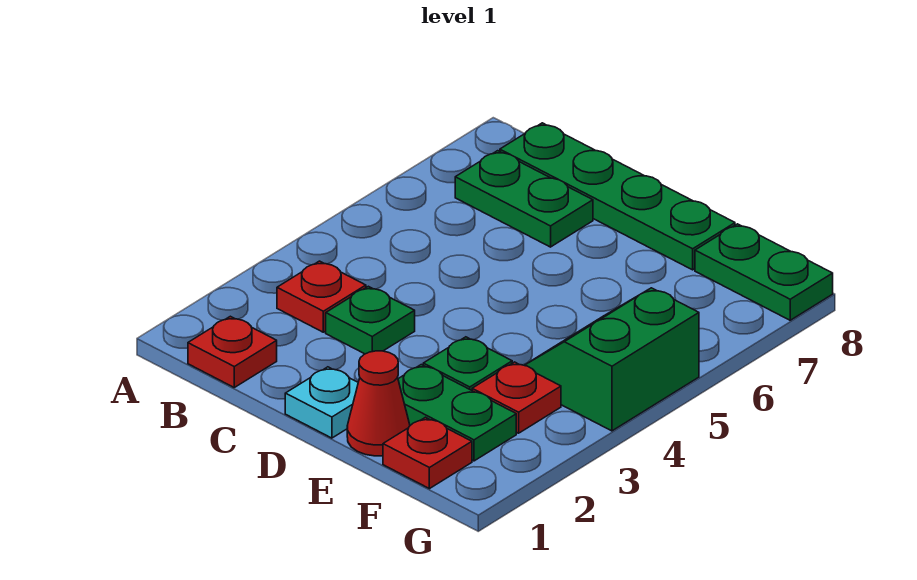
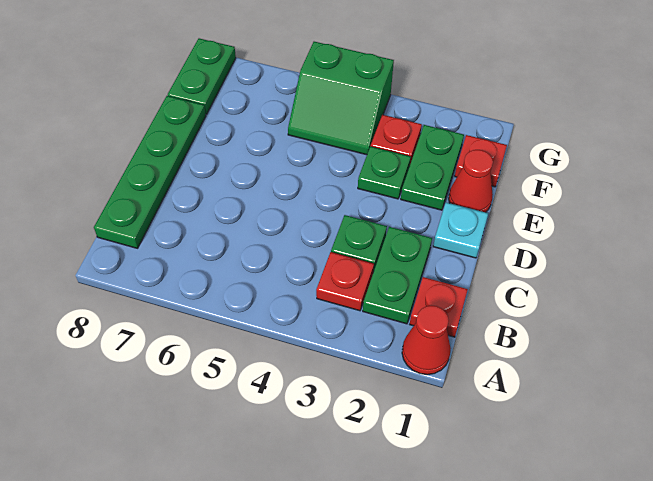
none -> red cone A1 level 1
green plate B7:C7 level 1 -> green plate B2:C2 level 1

